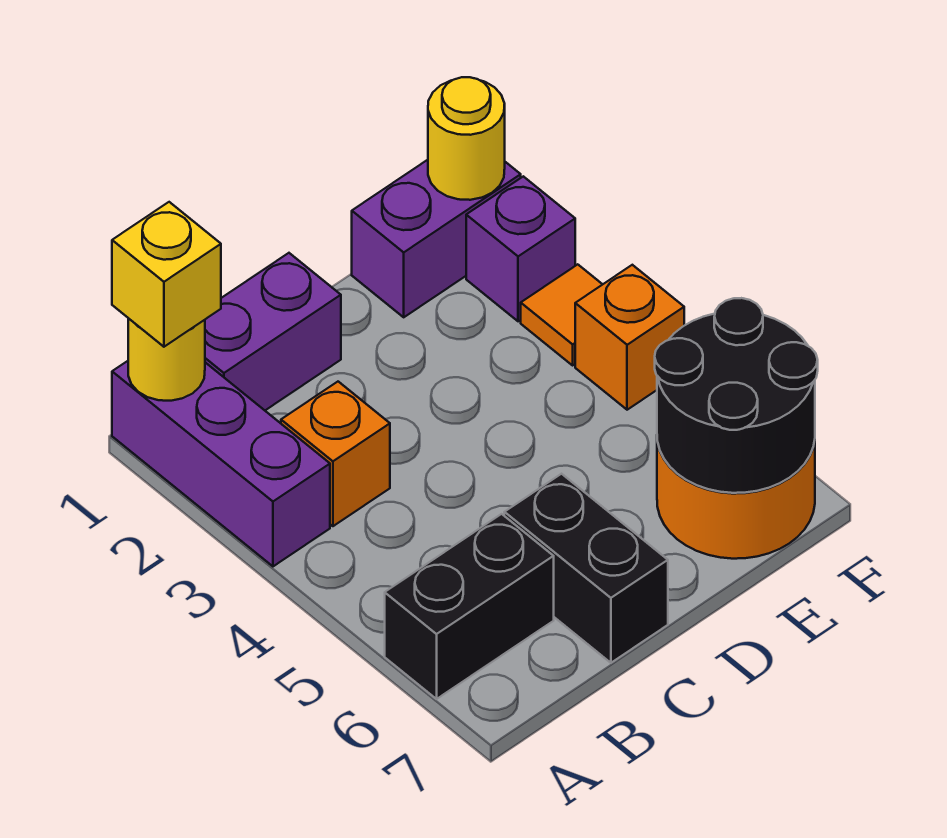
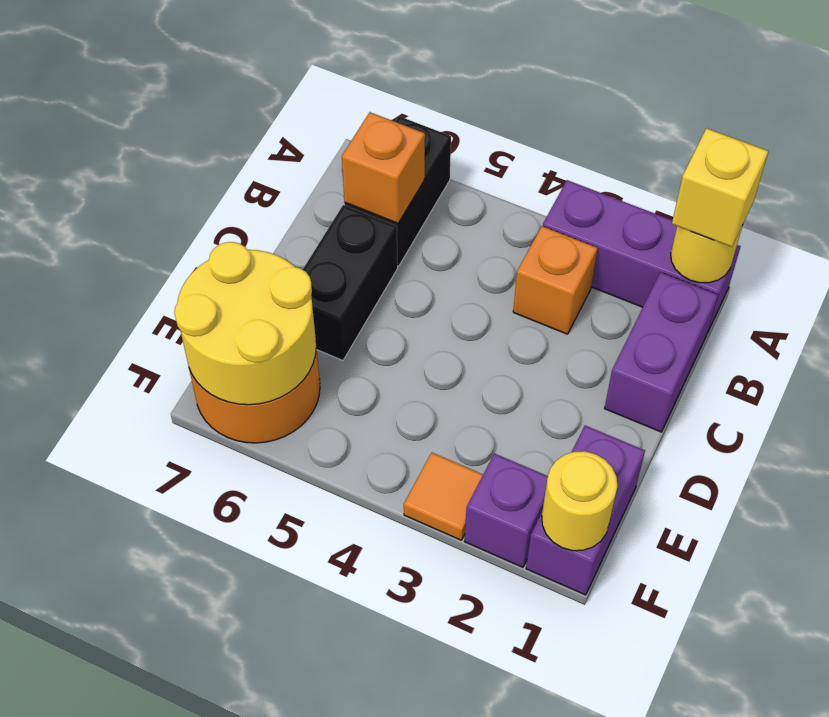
black brick C6:C7 level 1 -> black brick C6:D6 level 1
black round brick E6:F7 level 2 -> yellow round brick E6:F7 level 2
orange brick F4 level 1 -> orange brick B6 level 2

